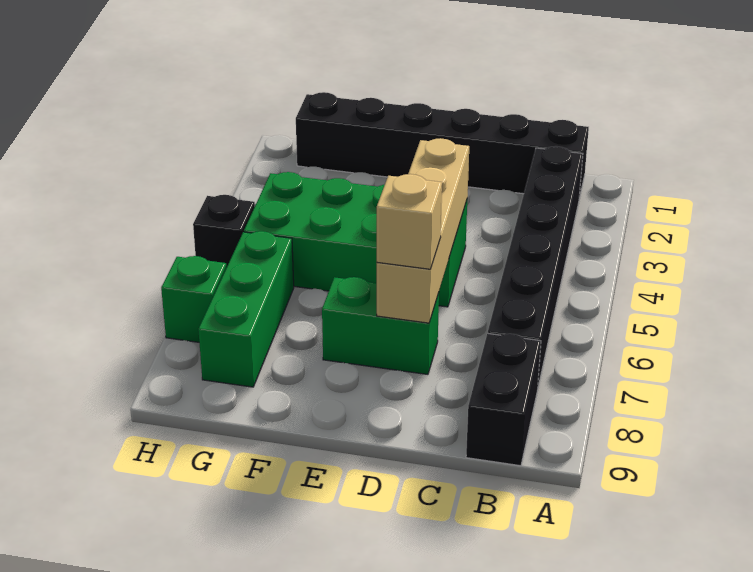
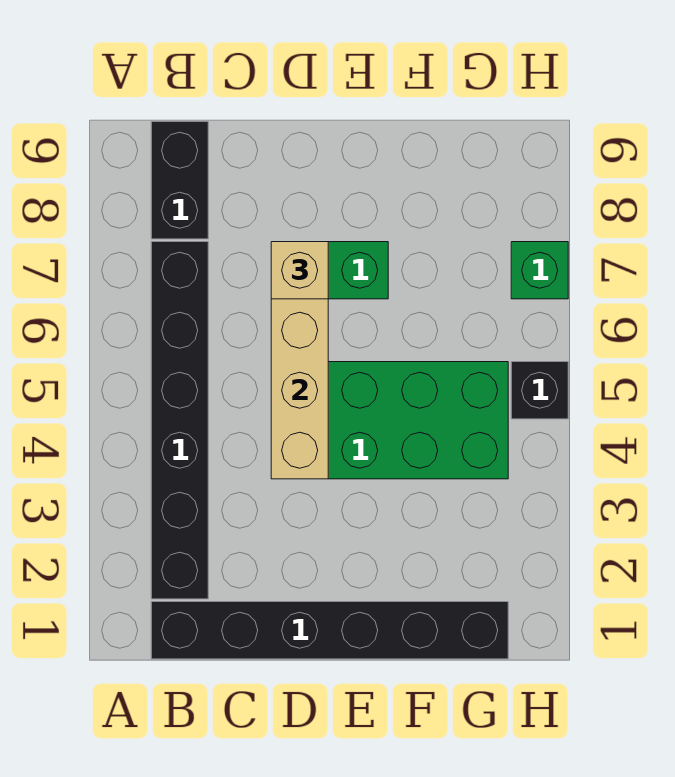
green brick G6:G8 level 1 -> none

